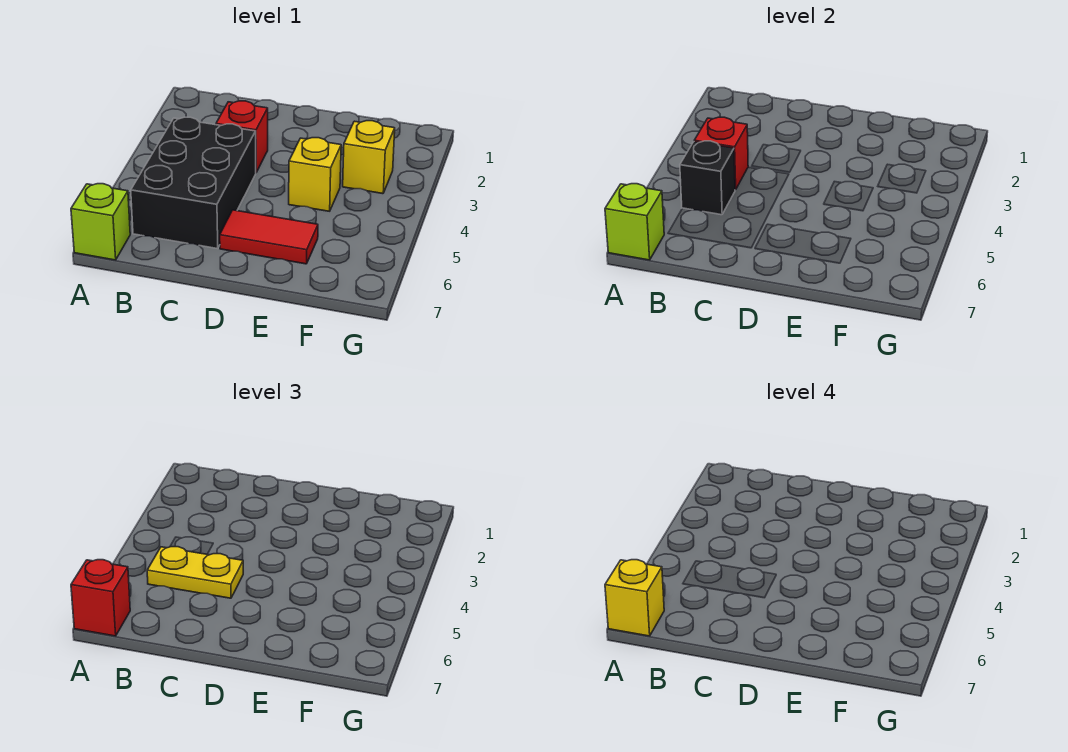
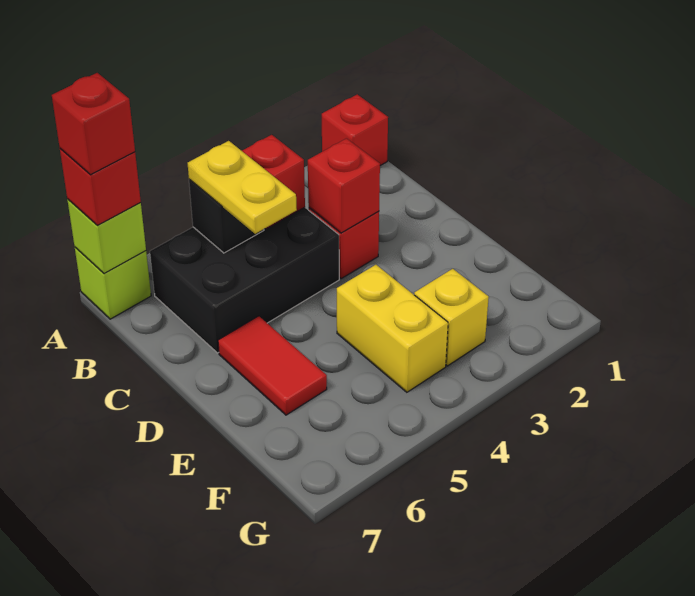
none -> red brick A1 level 1
yellow brick A7 level 4 -> red brick A7 level 4
none -> red brick C3 level 2
yellow brick E4 level 1 -> yellow brick E4:F4 level 1

